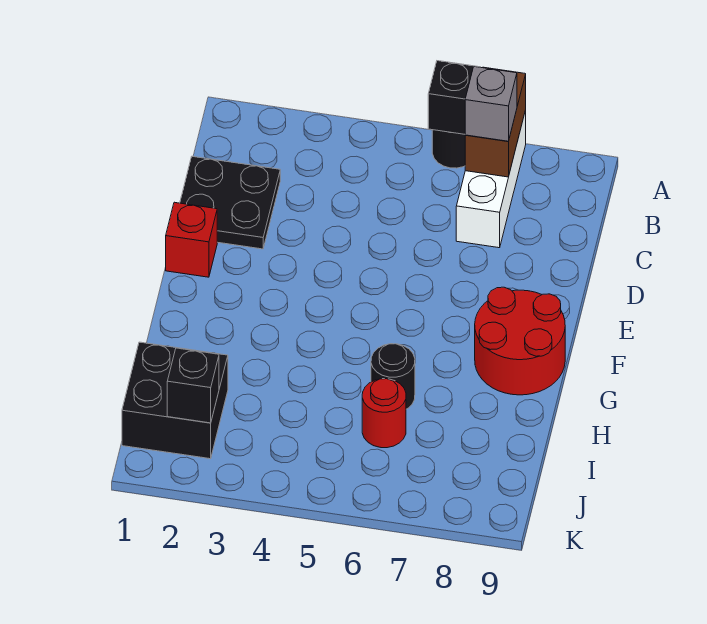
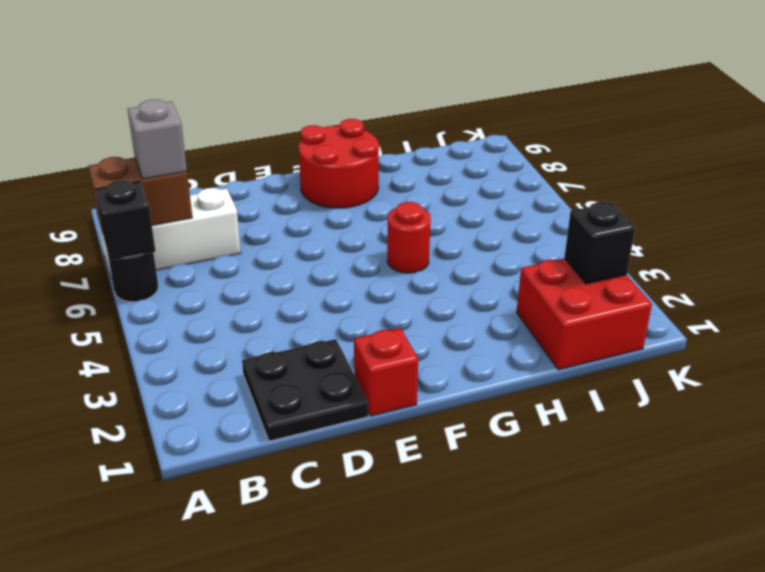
black round brick H6 level 1 -> none
black brick I1:J2 level 1 -> red brick I1:J2 level 1
red round brick I6 level 1 -> red round brick G5 level 1

